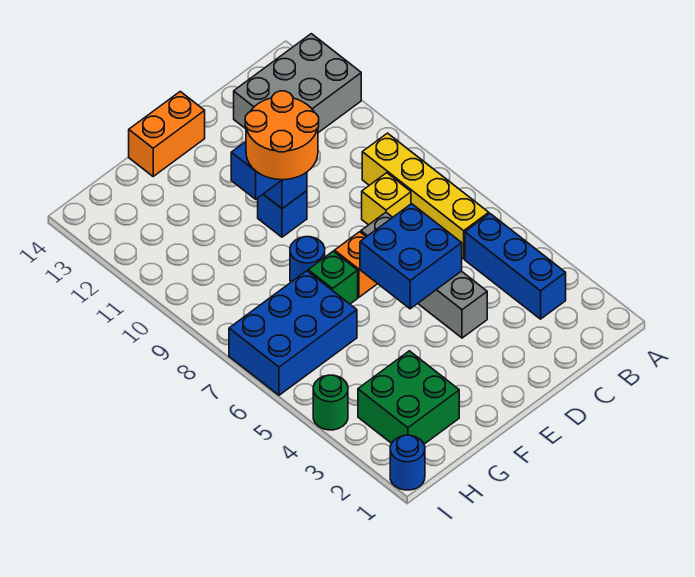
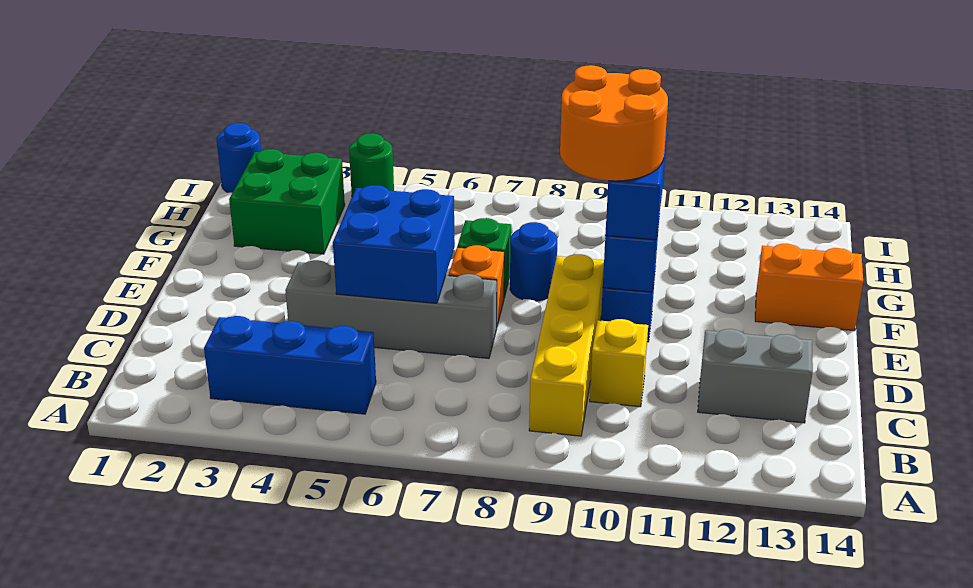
grey brick A12:C13 level 1 -> grey brick C12:C13 level 1
yellow brick B6:B9 level 1 -> yellow brick B9:E9 level 1
yellow brick C8 level 1 -> yellow brick C10 level 1
orange brick E14:F14 level 1 -> orange brick F13:F14 level 1
blue brick G6:I7 level 1 -> none

